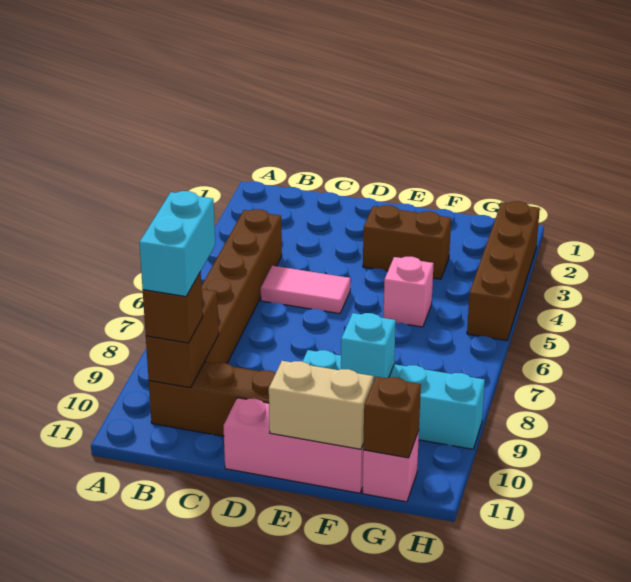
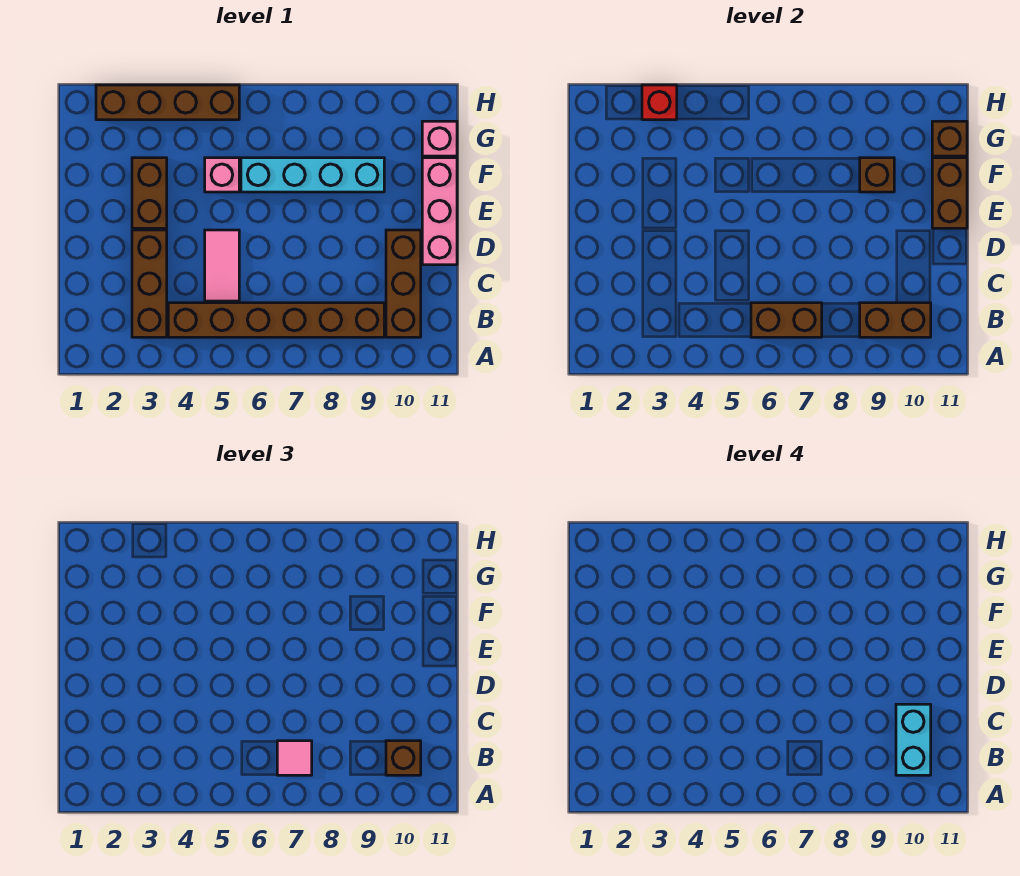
none -> brown brick B3:D3 level 1
none -> brown brick B6:B7 level 2
none -> pink tile B7 level 3
cyan brick B9:B10 level 4 -> cyan brick B10:C10 level 4
cyan brick E9:H9 level 1 -> cyan brick F6:F9 level 1
tan brick E11:F11 level 2 -> brown brick E11:F11 level 2
cyan brick F9 level 2 -> brown brick F9 level 2
none -> red brick H3 level 2

